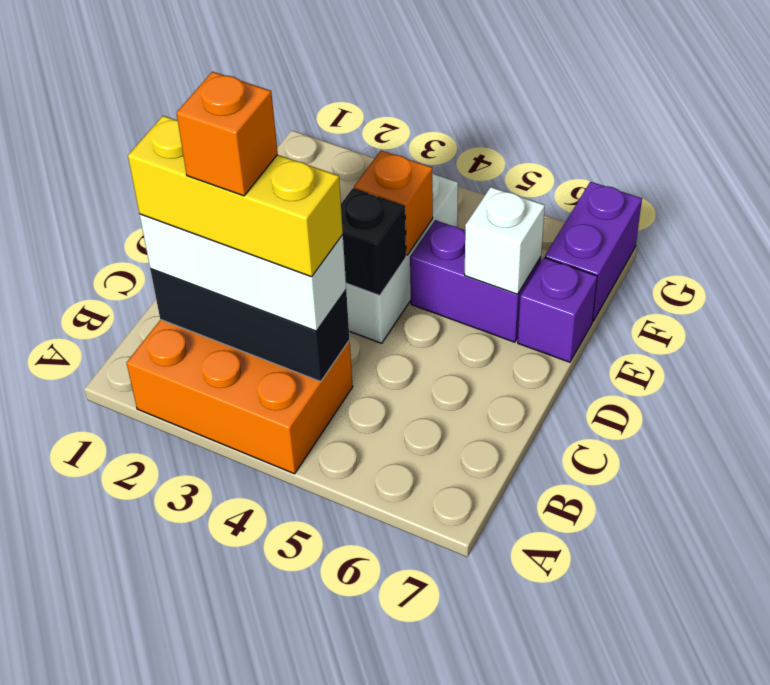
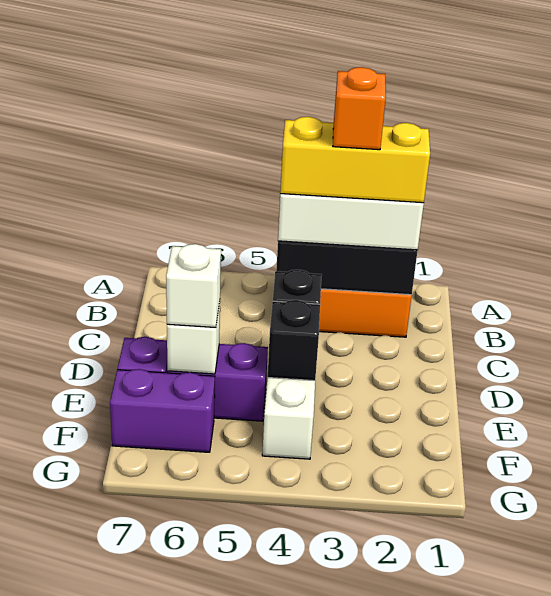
orange brick E4 level 2 -> black brick E4 level 2
none -> white brick E6 level 3
purple brick F7:G7 level 1 -> purple brick F6:F7 level 1

